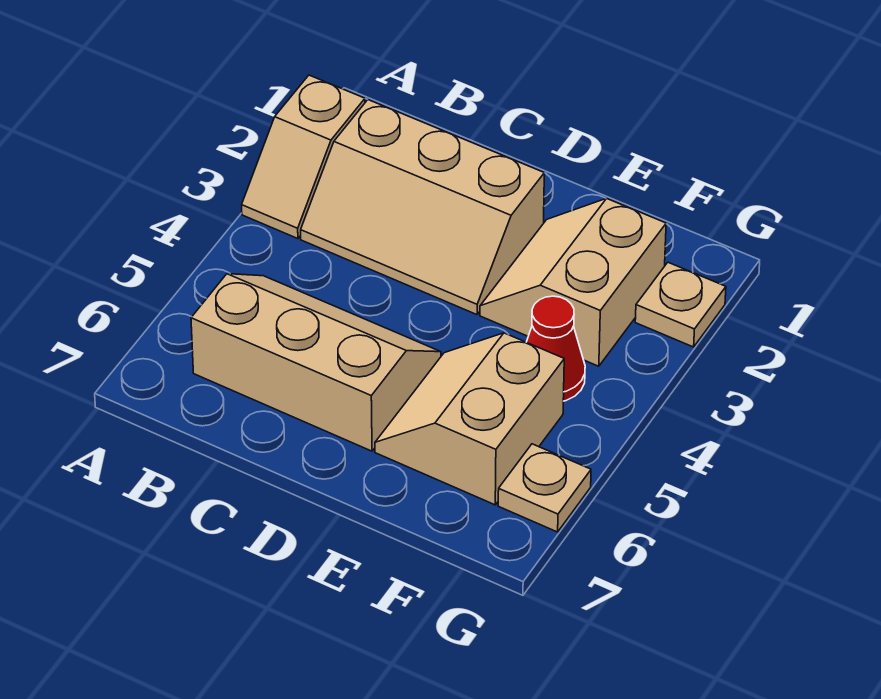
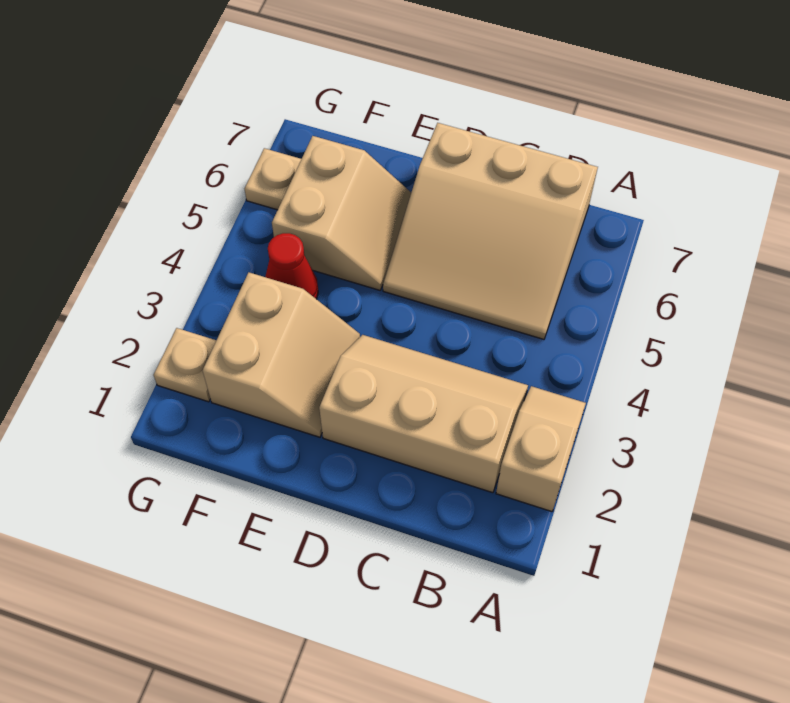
tan slope B5:D6 level 1 top 6 -> tan slope B5:D7 level 1 top 7

